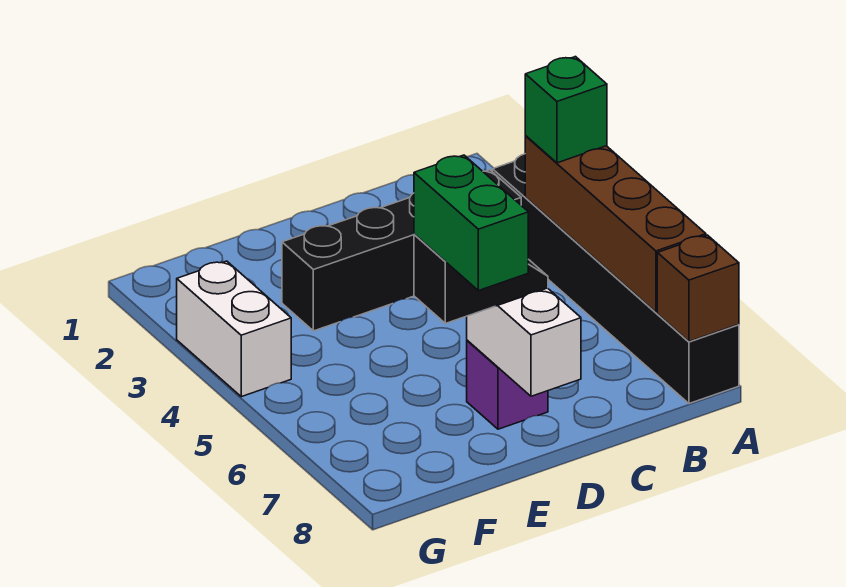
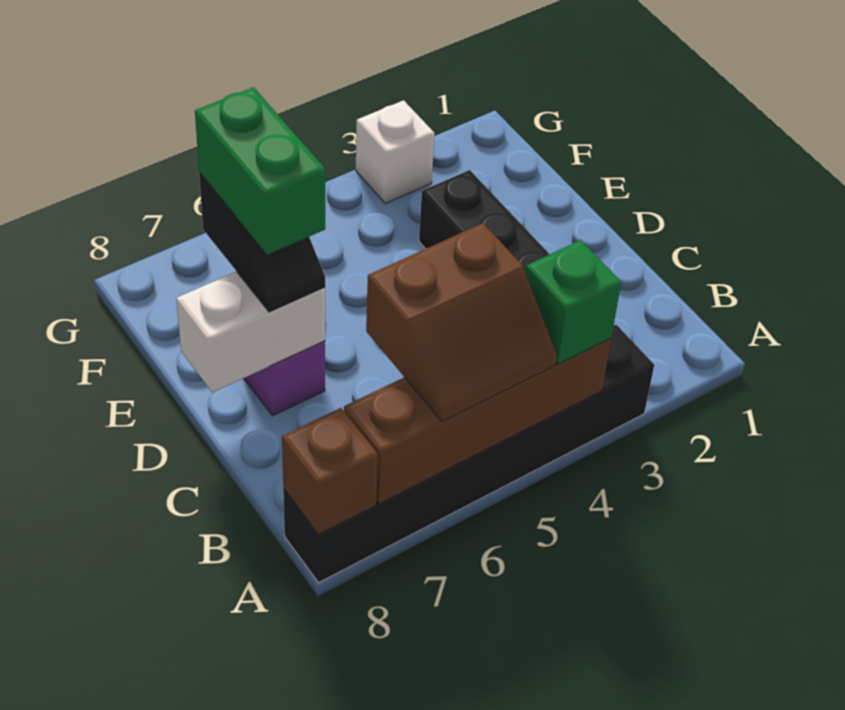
none -> brown slope A5:B6 level 3 top B
green brick E7:E8 level 4 -> green brick D7:E7 level 4
white brick G3:G4 level 1 -> white brick G3 level 1

